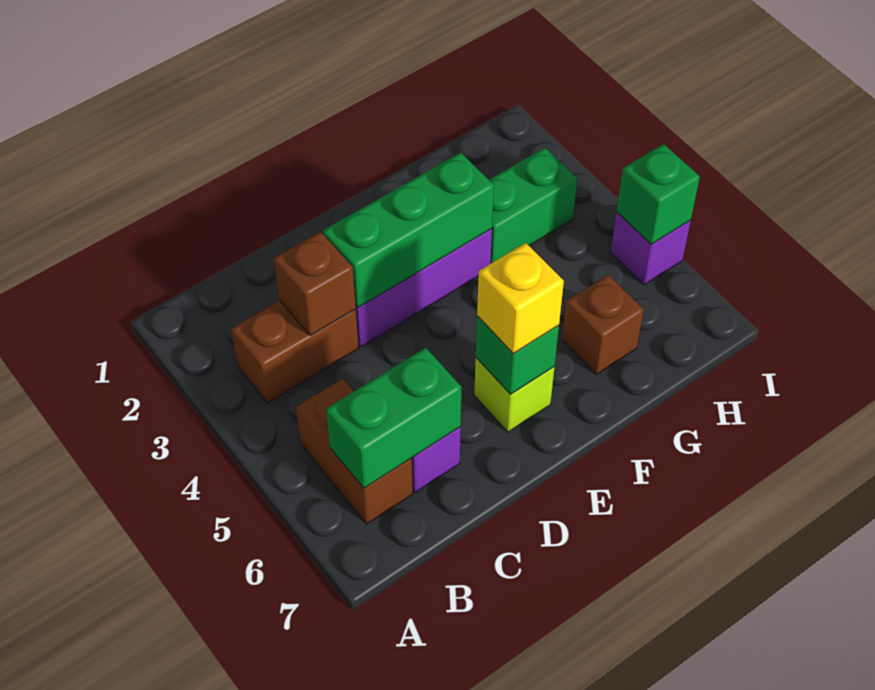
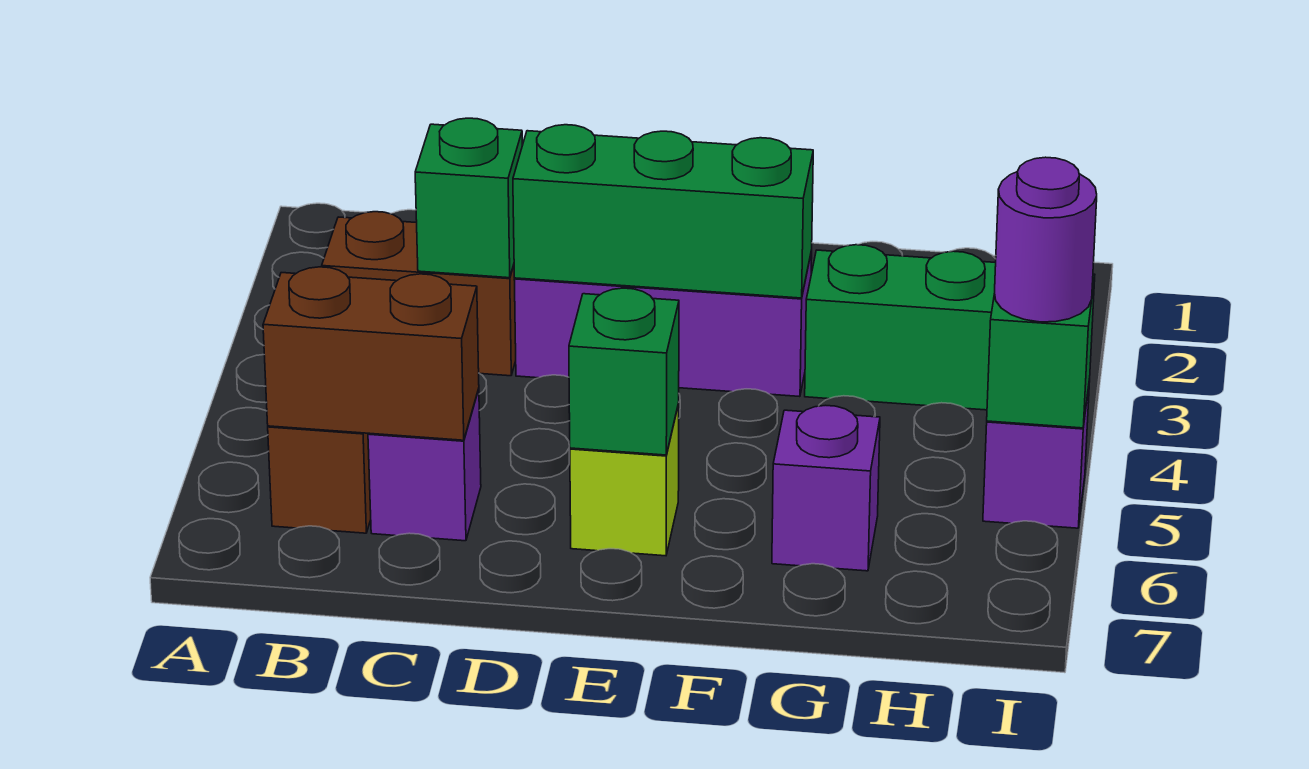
green brick B6:C6 level 2 -> brown brick B6:C6 level 2
brown brick C3 level 2 -> green brick C3 level 2
yellow brick E6 level 3 -> none
brown brick G6 level 1 -> purple brick G6 level 1
none -> purple round brick I5 level 3

